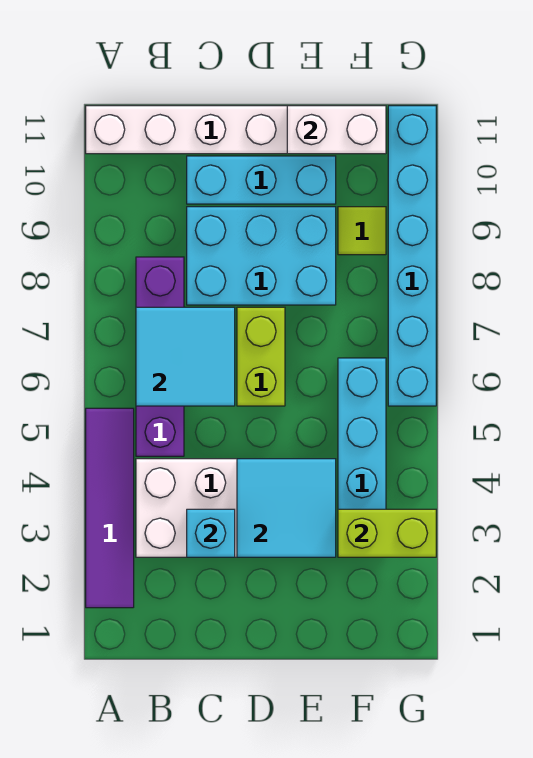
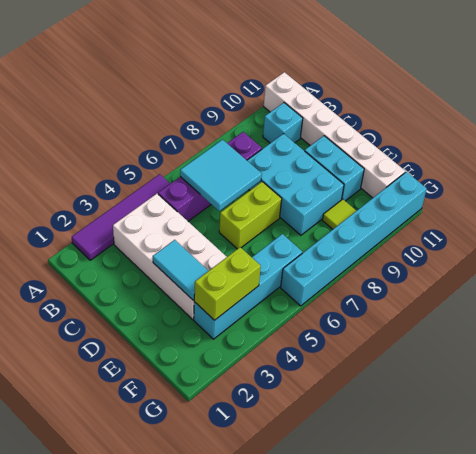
cyan brick C3 level 2 -> cyan brick B10 level 1
cyan brick C10:E10 level 1 -> cyan brick D10:E10 level 1
cyan tile D3:E4 level 2 -> cyan tile D3:E3 level 2
white brick E11:F11 level 2 -> none
lime brick F3:G3 level 2 -> lime brick F3:F4 level 2

